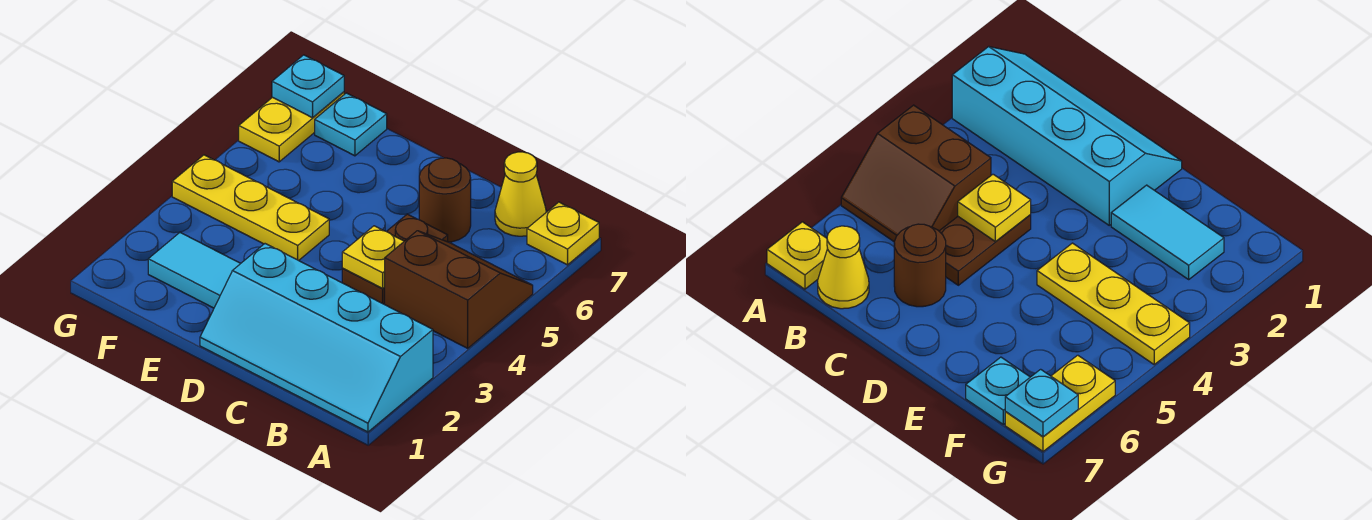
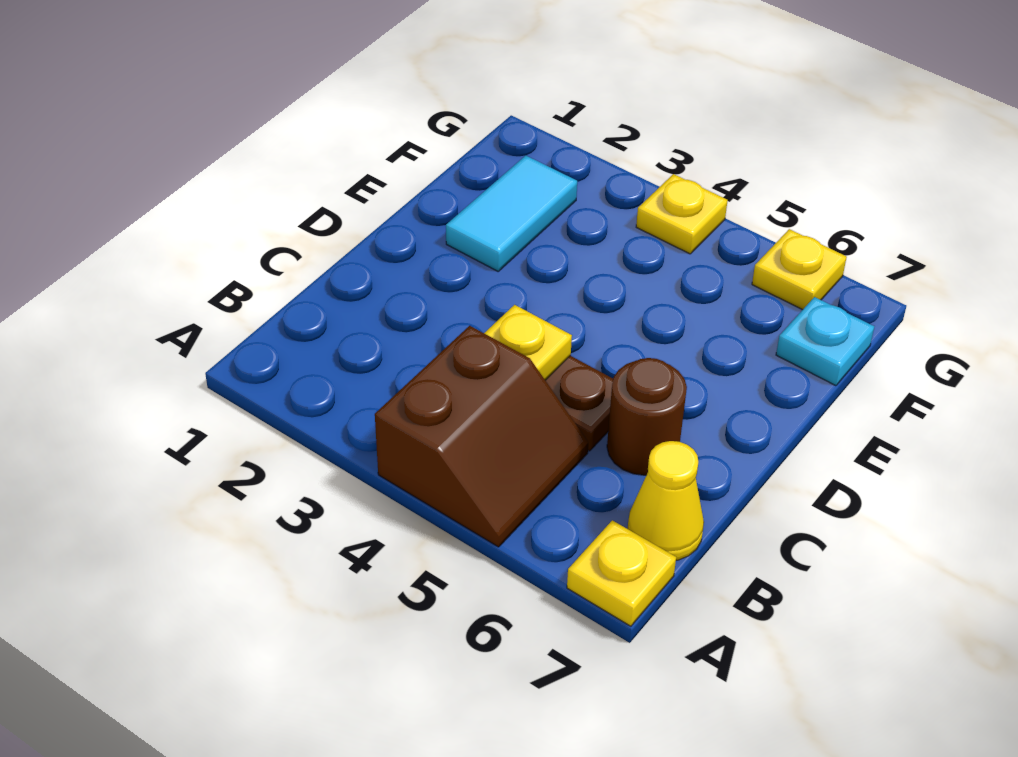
cyan slope A1:D2 level 1 top 2 -> none
yellow plate E4:G4 level 1 -> yellow plate G4 level 1
yellow plate G6:G7 level 1 -> yellow plate G6 level 1
cyan plate G7 level 2 -> none

